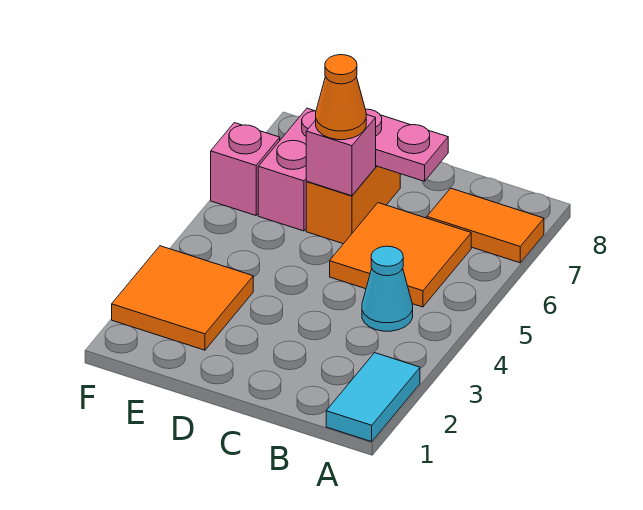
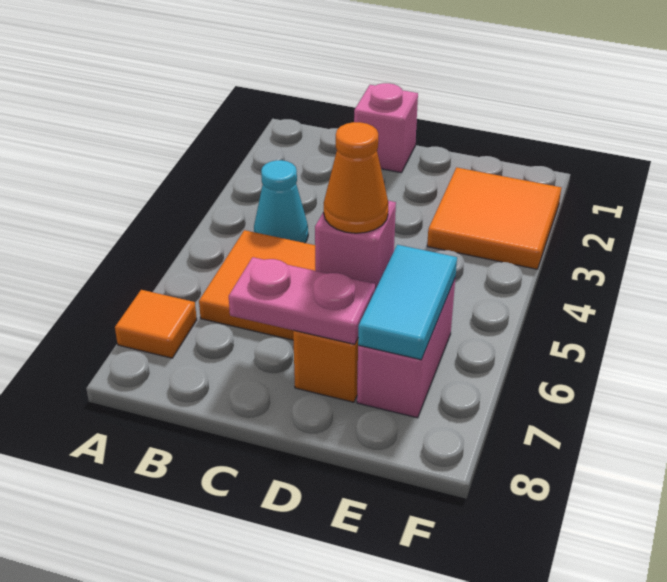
cyan tile A1:A2 level 1 -> cyan tile E6:E7 level 2
orange tile A7:B7 level 1 -> orange tile A7 level 1
pink brick F6 level 1 -> pink brick C1 level 1

